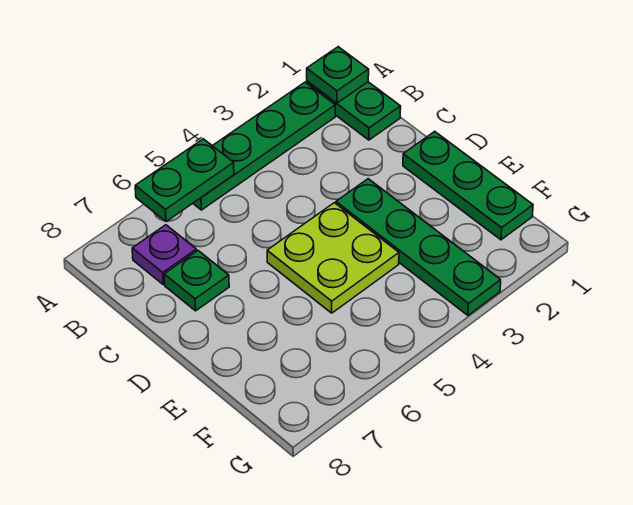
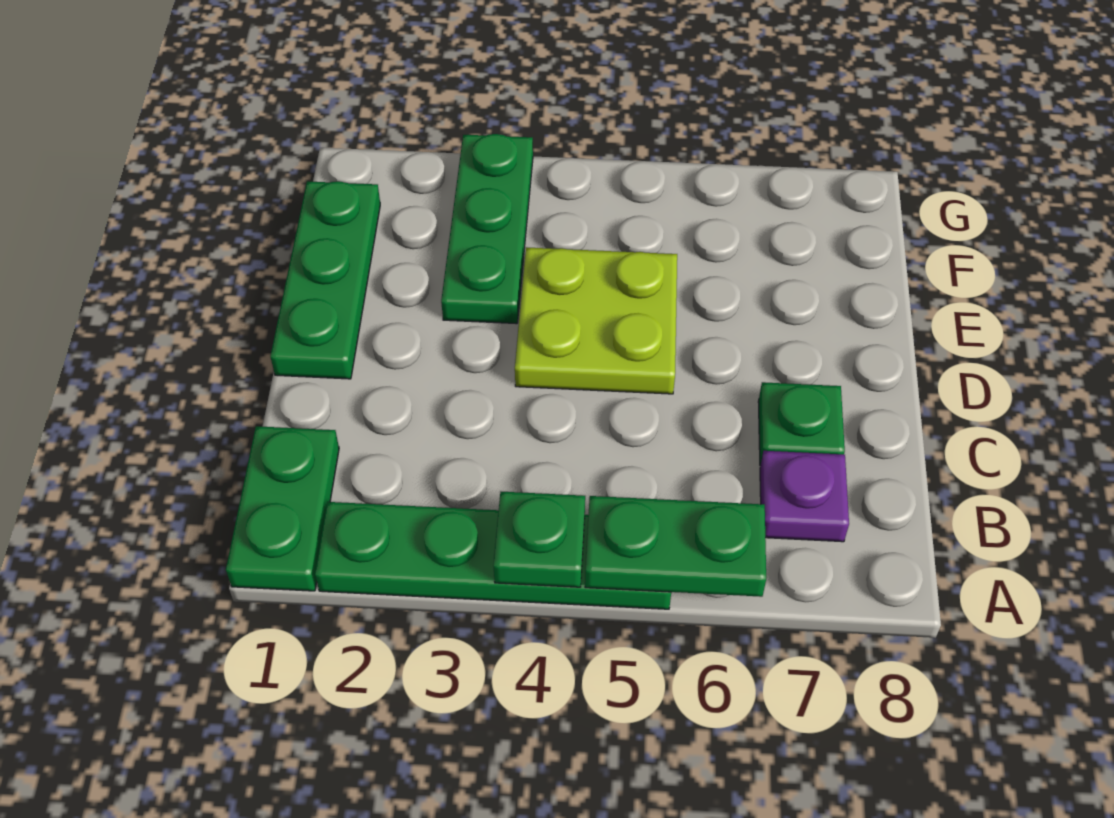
green plate A1 level 2 -> green plate A4 level 2
green plate D3:G3 level 1 -> green plate E3:G3 level 1

